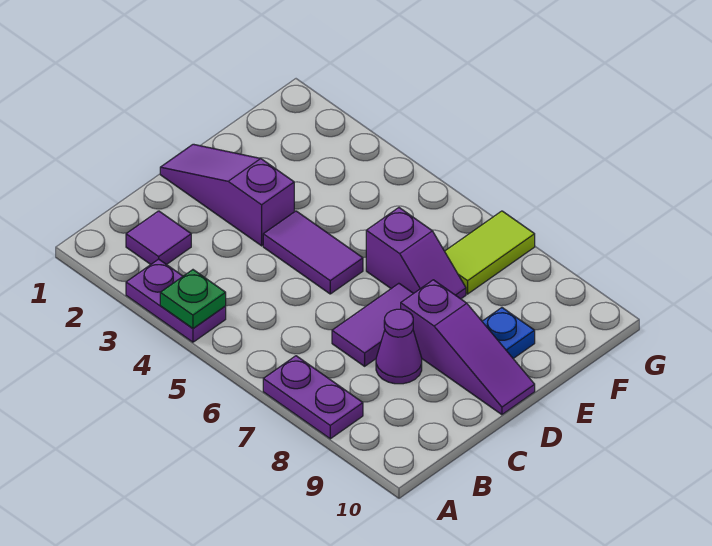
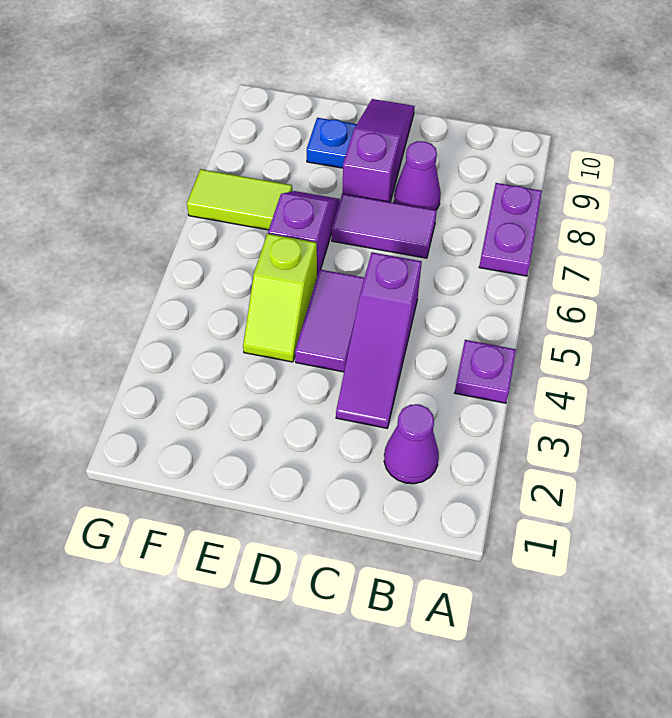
purple plate A3:A4 level 1 -> purple plate A4 level 1
green plate A4 level 2 -> none
purple tile B2 level 1 -> purple cone B2 level 1
purple slope D1:D3 level 1 top 3 -> purple slope C3:C5 level 1 top 5
none -> lime slope E4:E5 level 1 top 5

